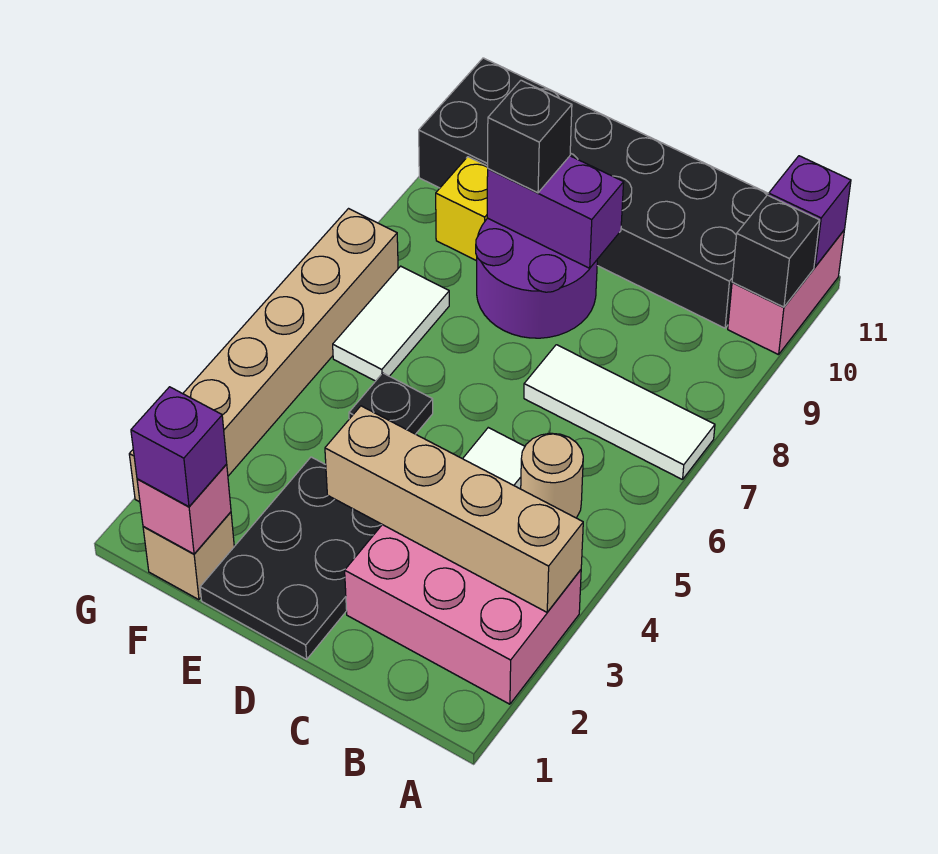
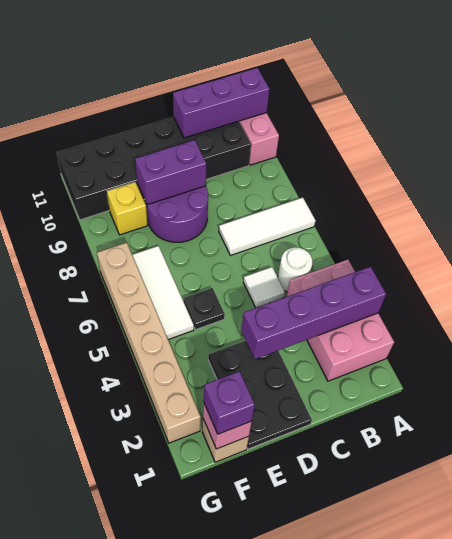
pink brick A2:C3 level 1 -> pink brick A2:B4 level 1
tan brick A3:D3 level 2 -> purple brick A3:D3 level 2
black brick A10 level 2 -> none
purple brick A11 level 2 -> purple brick A11:C11 level 2
tan round brick B5 level 1 -> white round brick B5 level 1
black brick E9 level 3 -> none
white tile F6:F7 level 1 -> white tile F5:F7 level 1

